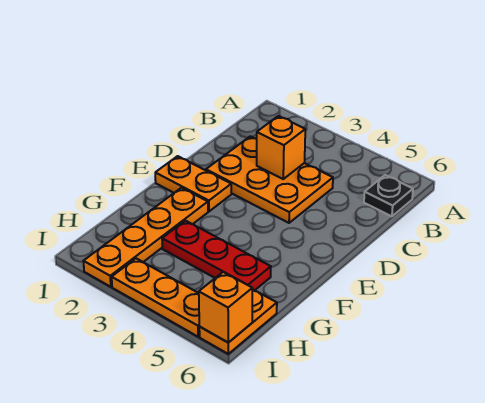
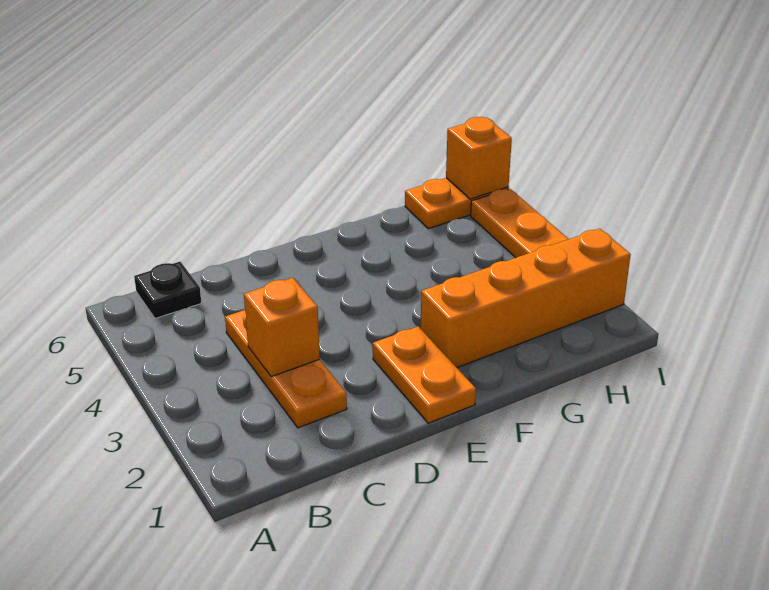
orange plate C2:D4 level 1 -> orange plate C2:C4 level 1
orange plate F2:I2 level 1 -> orange brick F2:I2 level 1
red plate G3:G5 level 1 -> none

